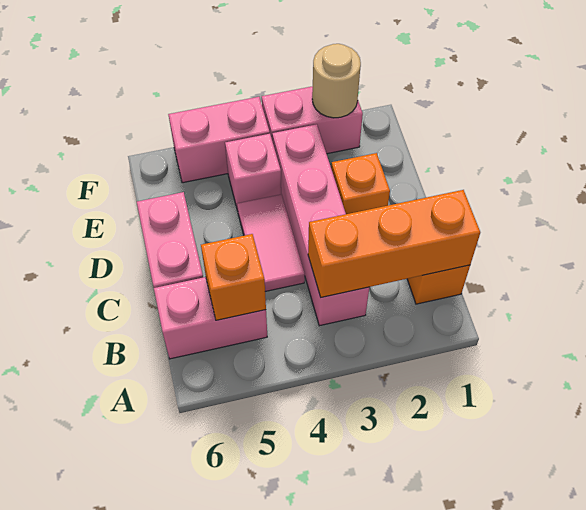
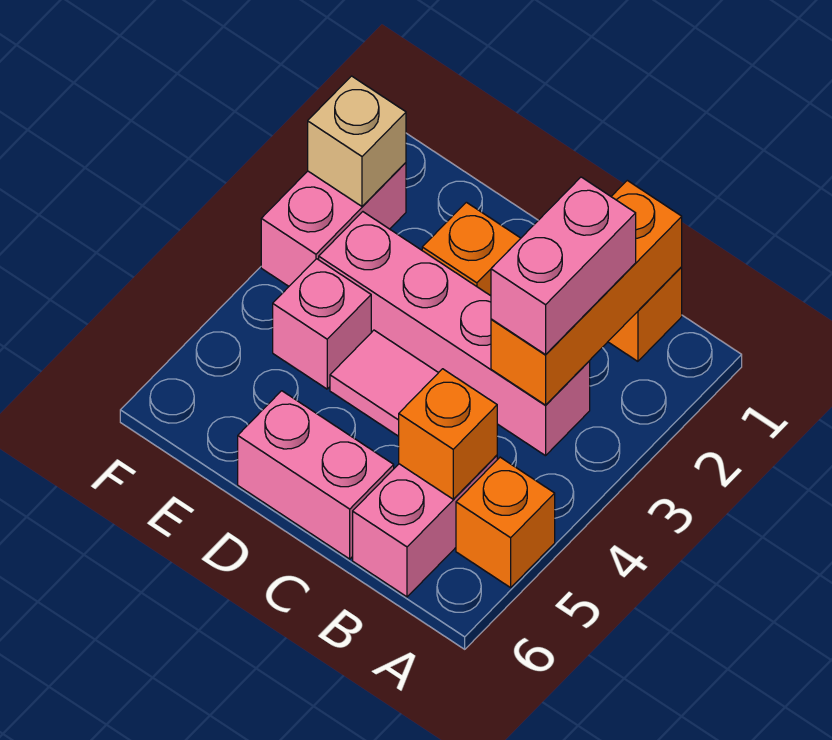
none -> orange brick A5 level 1
tan round brick F2 level 2 -> tan brick F2 level 2
pink brick F4:F5 level 1 -> pink brick B2:B3 level 3

